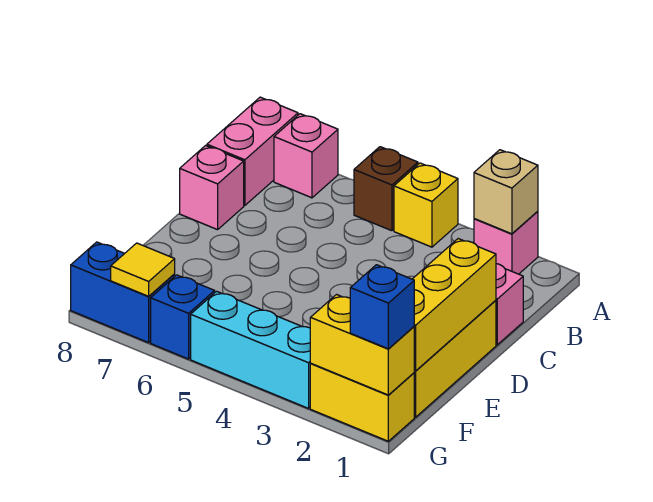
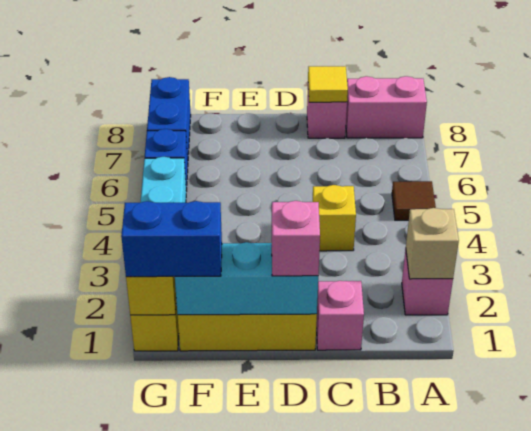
yellow brick A4 level 1 -> yellow brick C4 level 1
brown brick A5 level 1 -> brown tile A5 level 1
pink brick A7 level 1 -> pink brick D1 level 3
yellow brick D1:F1 level 2 -> cyan brick D1:F1 level 2
blue brick G1 level 3 -> blue brick F1:G1 level 3
yellow tile G7 level 2 -> yellow tile C8 level 2

